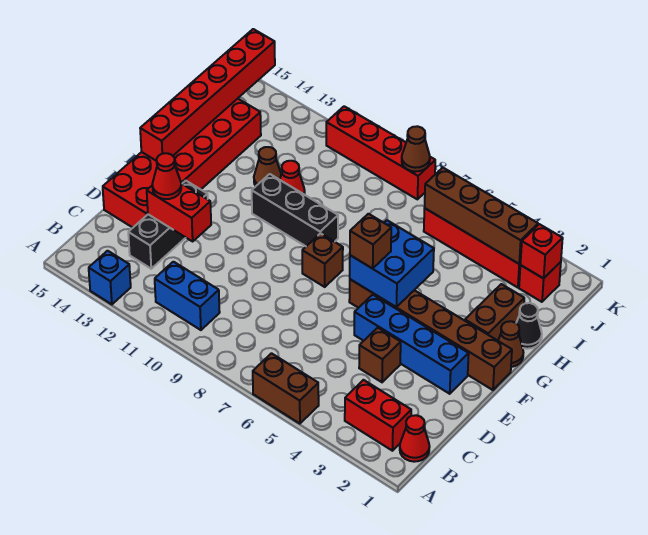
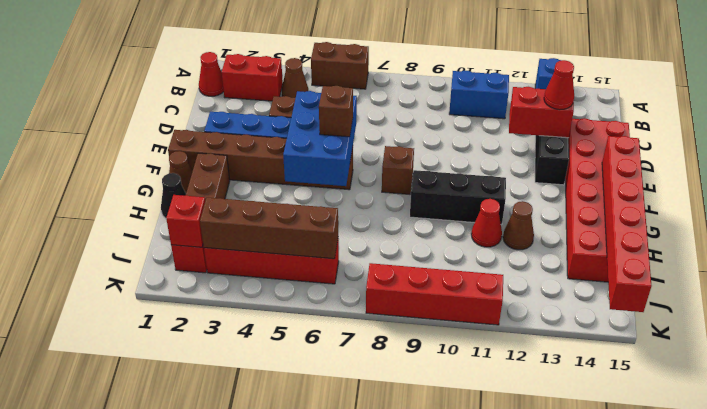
blue brick F5:G6 level 2 -> blue brick E5:G6 level 2
brown cone K8 level 2 -> brown cone B4 level 1

